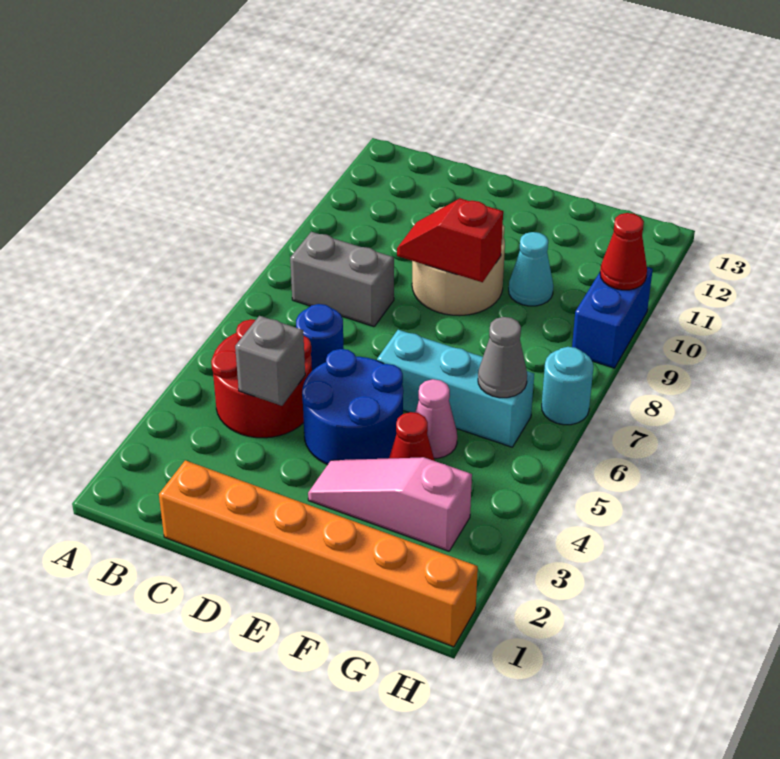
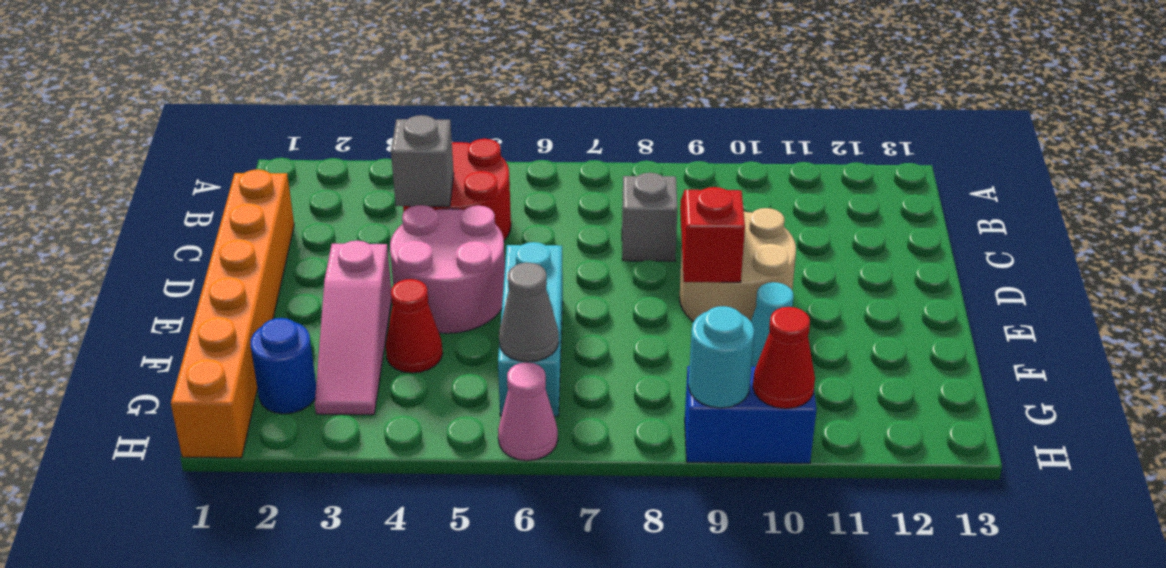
grey brick B8:C8 level 1 -> grey brick C8 level 1
blue round brick C6 level 1 -> blue round brick G2 level 1
blue round brick D4:E5 level 1 -> pink round brick D4:E5 level 1
pink slope E3:G3 level 1 top G -> pink slope E3:G3 level 1 top E
pink cone F5 level 1 -> pink cone H6 level 1
cyan round brick H7 level 1 -> cyan round brick H9 level 2

